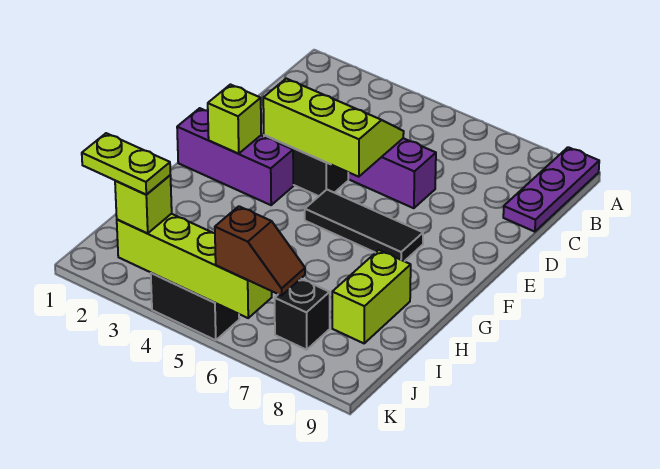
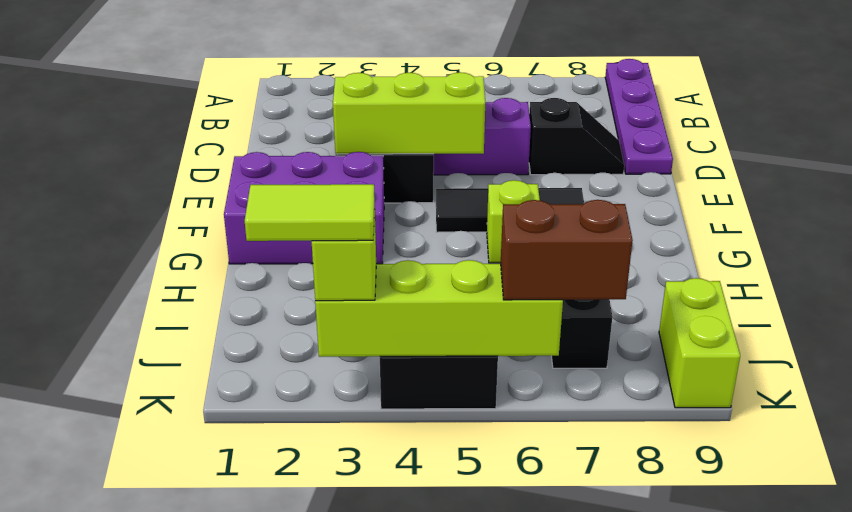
purple plate A9:C9 level 1 -> purple plate A9:D9 level 1
none -> black slope D7:D8 level 1 top 7
purple brick F1:F3 level 1 -> purple brick F1:G3 level 1
lime brick F2 level 2 -> lime brick G6 level 1
lime brick H8:I8 level 1 -> lime brick J9:K9 level 1
lime plate K2:K3 level 4 -> lime tile K2:K3 level 4
brown slope K6:K7 level 3 top 6 -> brown brick K6:K7 level 3

